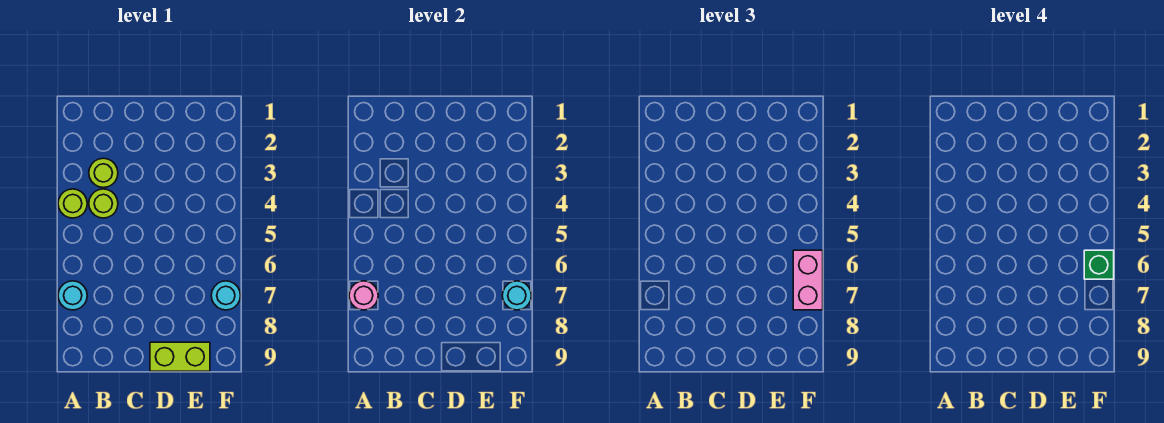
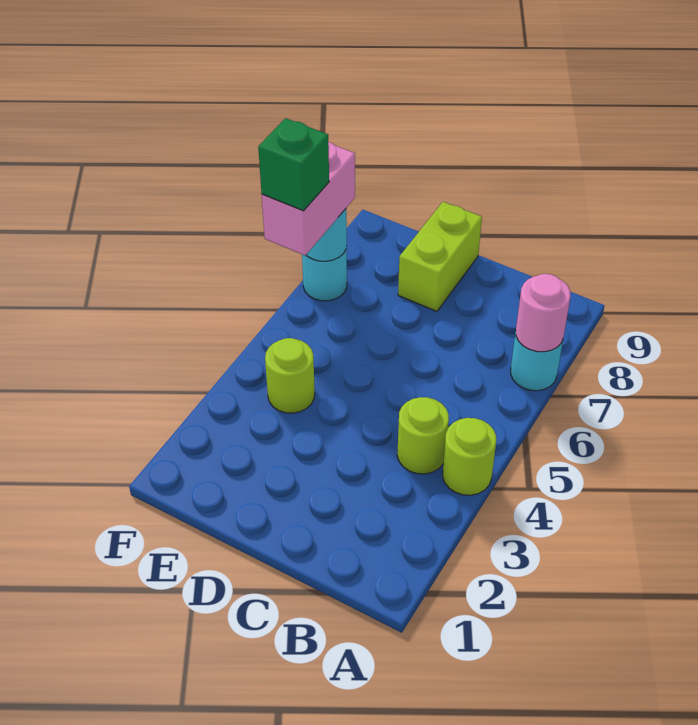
lime round brick B3 level 1 -> lime round brick E4 level 1
lime brick D9:E9 level 1 -> lime brick D8:D9 level 1

